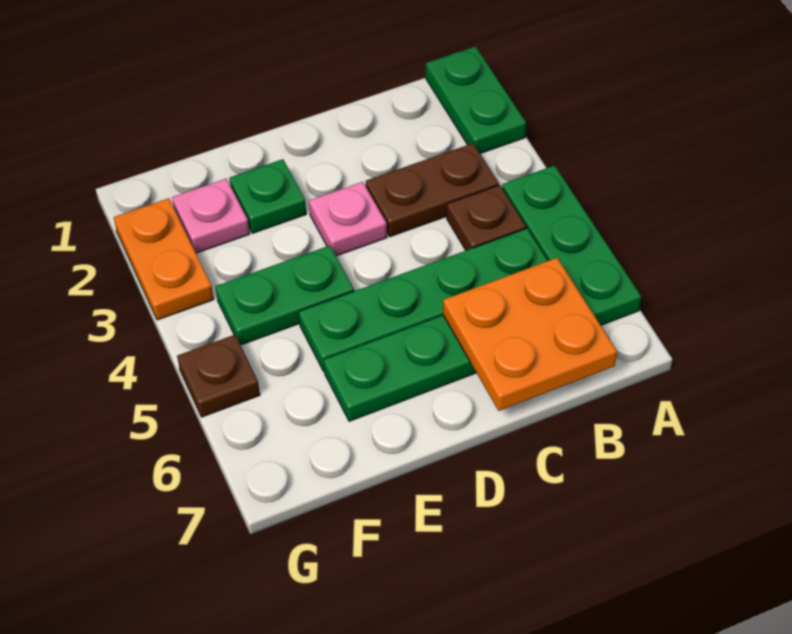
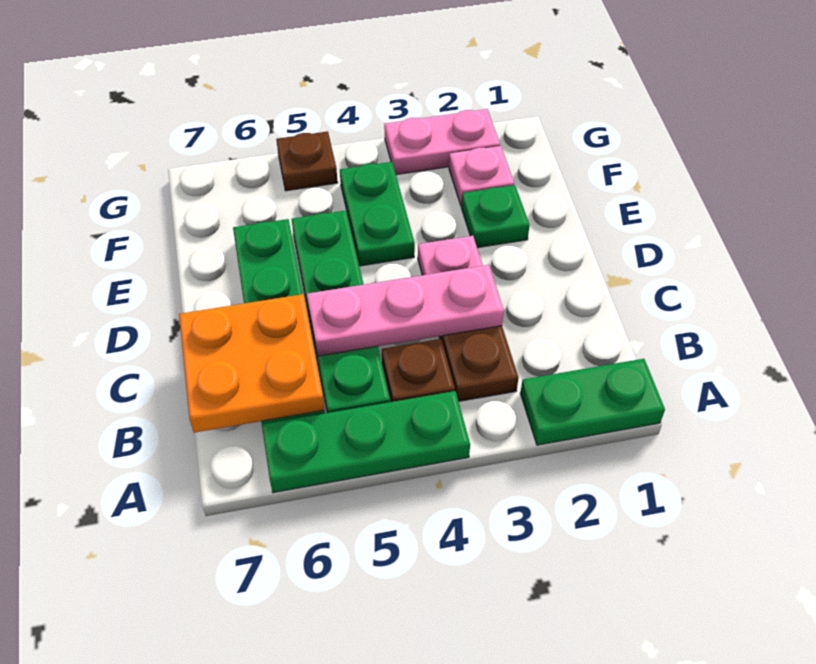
none -> pink plate C3:C5 level 2
orange plate G2:G3 level 1 -> pink plate G2:G3 level 1

